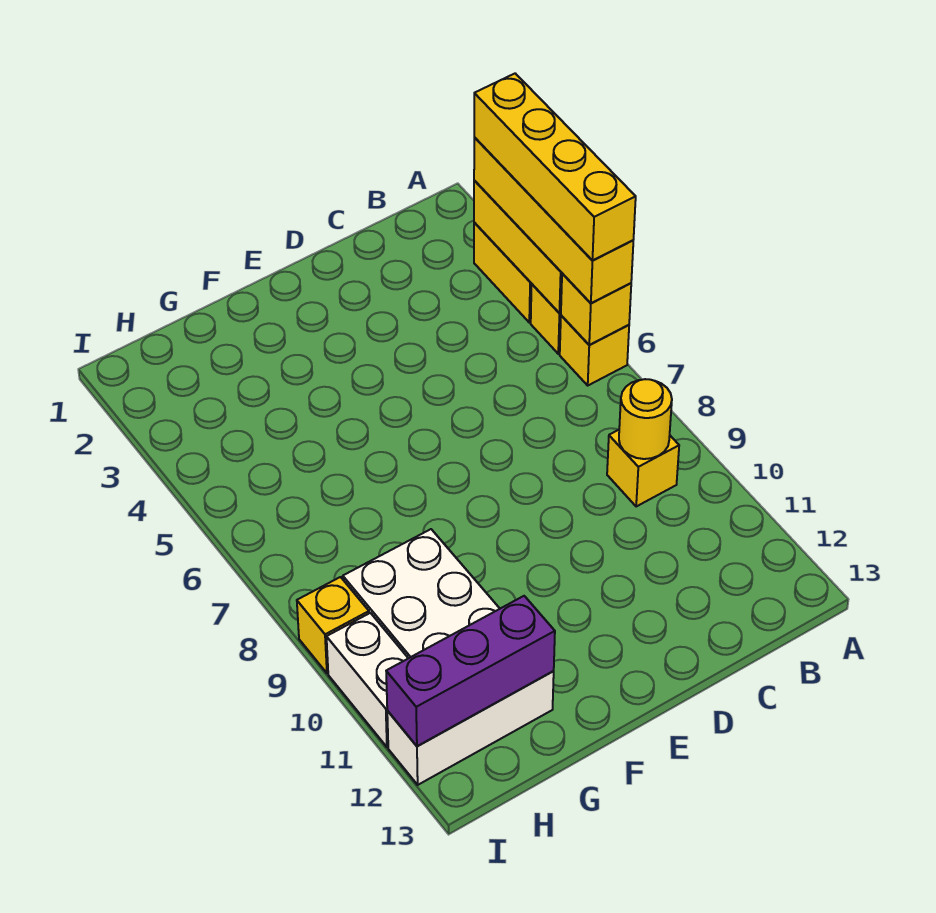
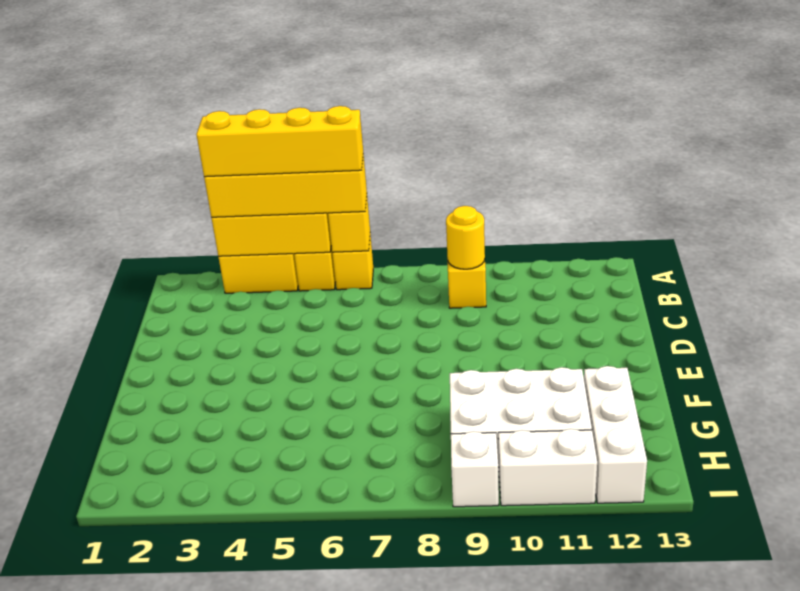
purple brick G12:I12 level 2 -> none
yellow brick I9 level 1 -> white brick I9 level 1

